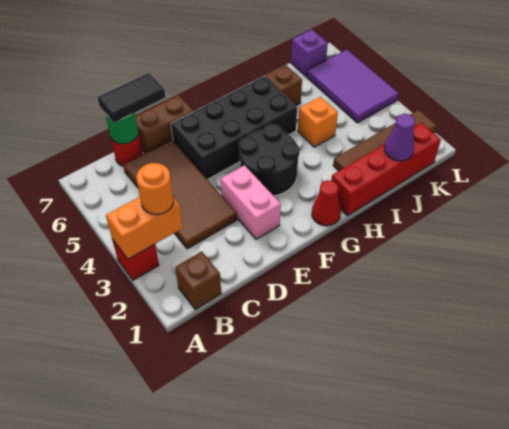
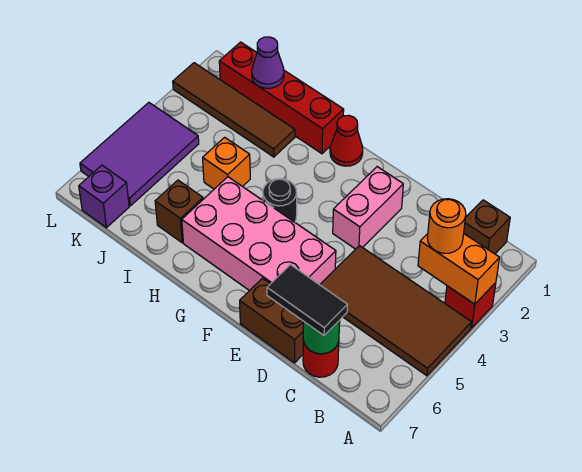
brown tile C3:D6 level 1 -> brown tile A4:D5 level 1
black brick E5:H6 level 1 -> pink brick E5:H6 level 1
black round brick F3:G4 level 1 -> black round brick G4 level 1

